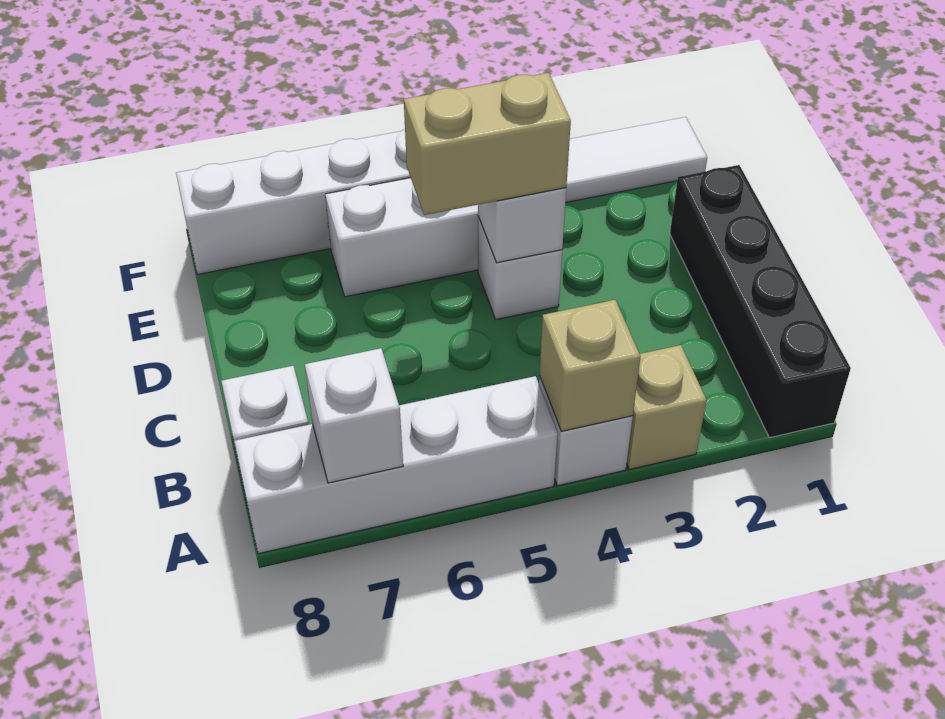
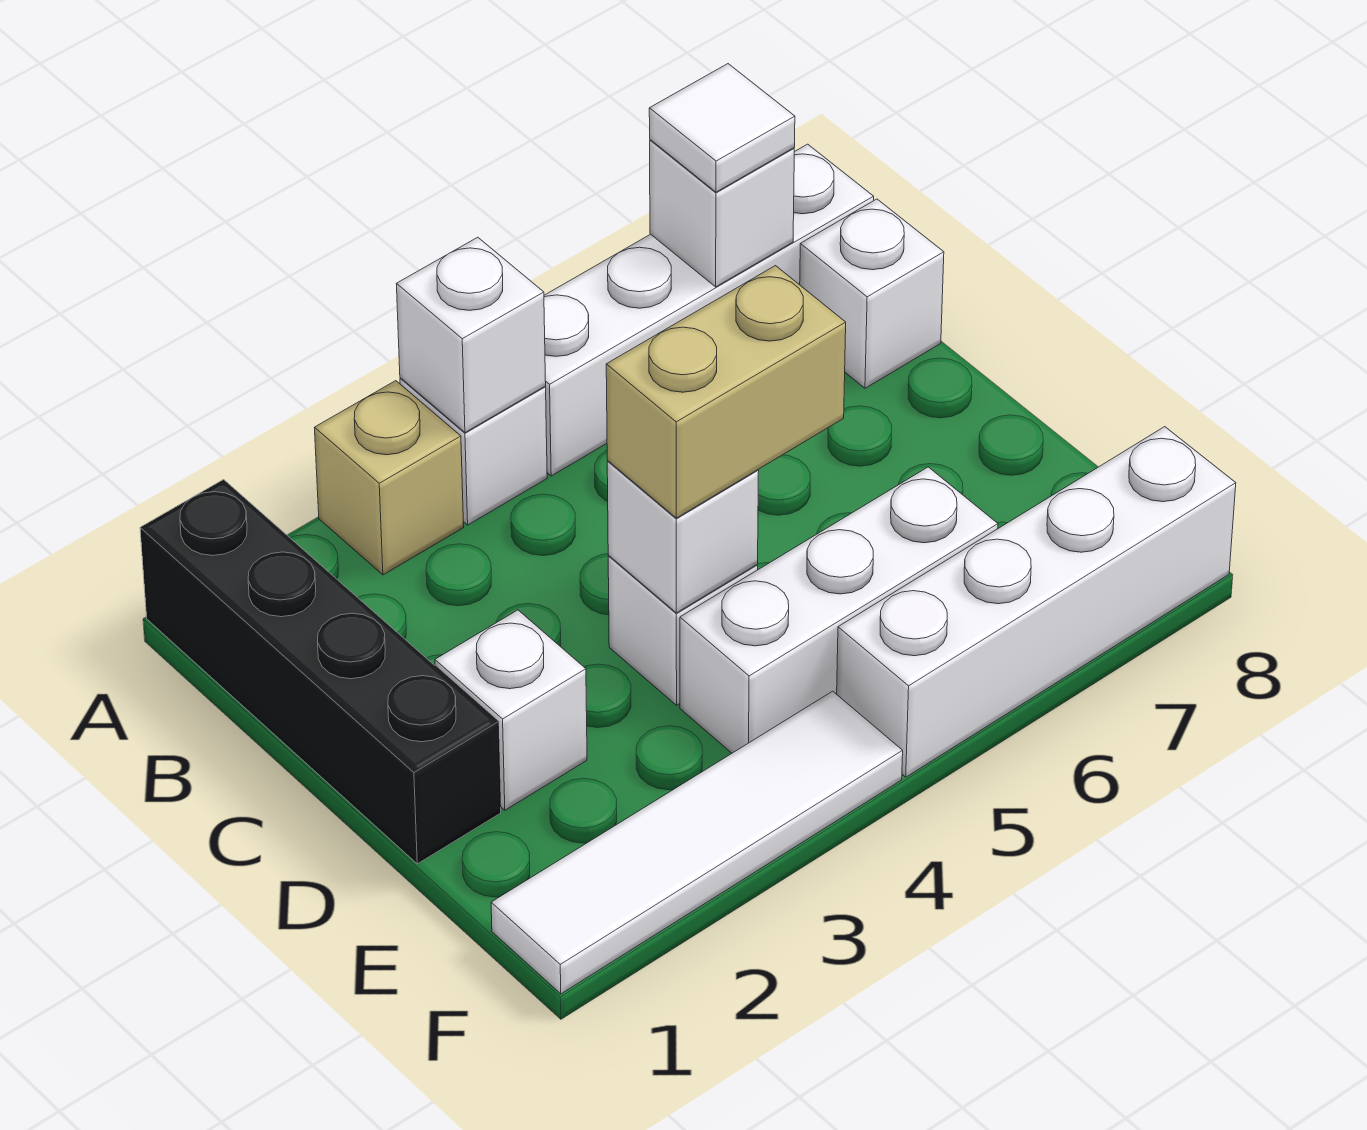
tan brick A4 level 2 -> white brick A4 level 2
none -> white tile A7 level 3
none -> white brick D2 level 1

